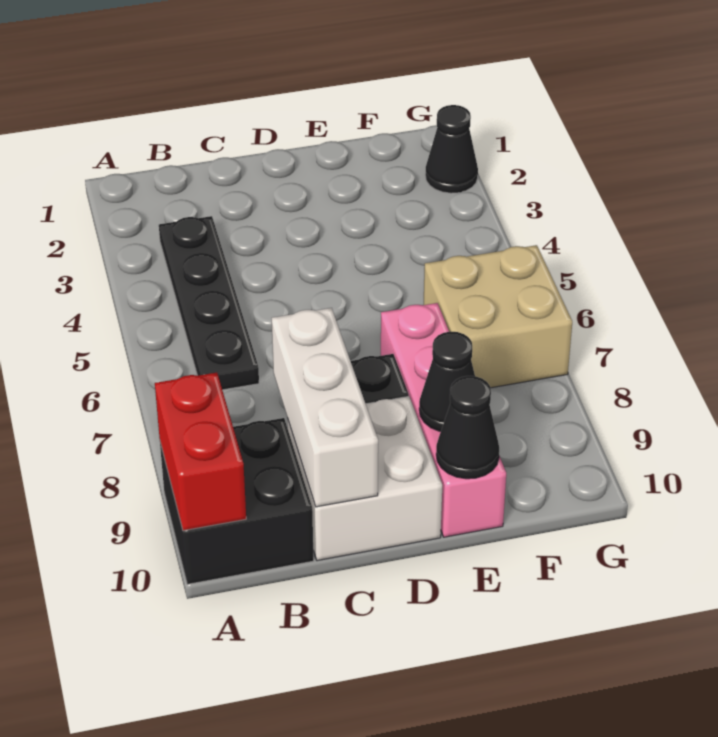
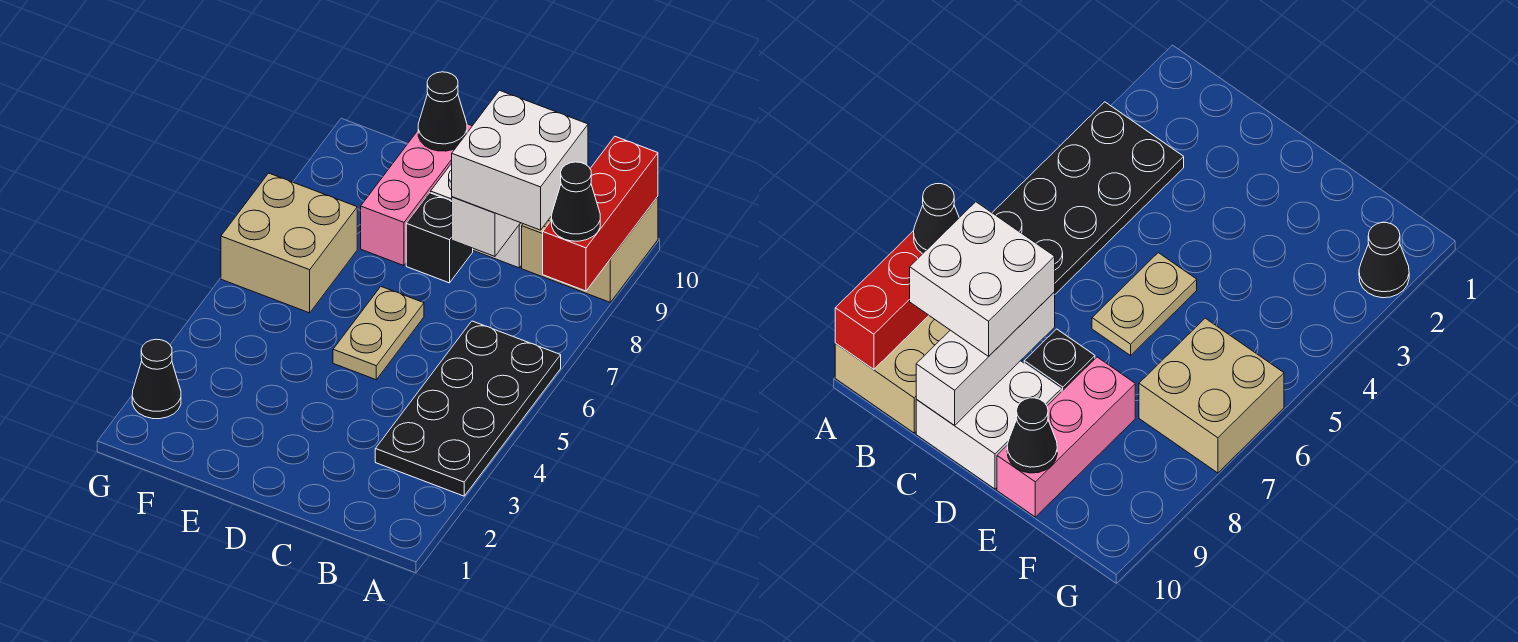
black brick A9:B10 level 1 -> tan brick A9:B10 level 1
red brick A9:A10 level 2 -> red brick A8:A10 level 2
black plate B3:B6 level 1 -> black plate A3:B6 level 1
none -> white brick B8:C9 level 3
none -> tan plate D5:D6 level 1
pink brick E7:E10 level 1 -> pink brick E8:E10 level 1
black cone E9 level 2 -> black cone A8 level 3

